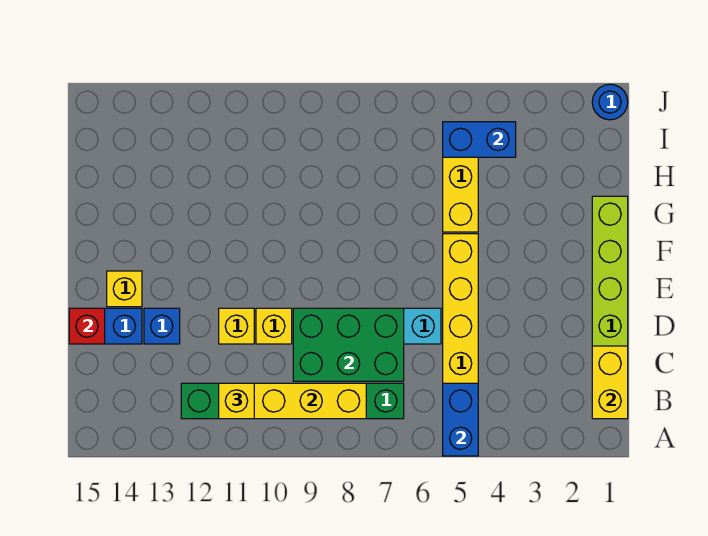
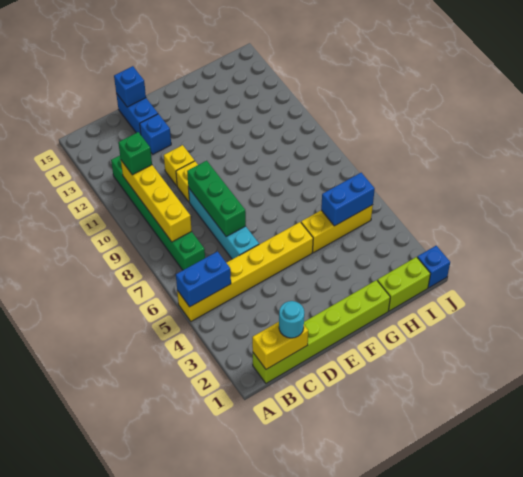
yellow brick B11 level 3 -> green brick B11 level 3
none -> cyan round brick C1 level 3
green brick C7:D9 level 2 -> green brick D7:D9 level 2
red brick D15 level 2 -> blue brick D15 level 2
yellow brick E14 level 1 -> none
none -> lime brick H1:I1 level 1
blue brick I4:I5 level 2 -> blue brick H5:I5 level 2
blue round brick J1 level 1 -> blue brick J1 level 1

